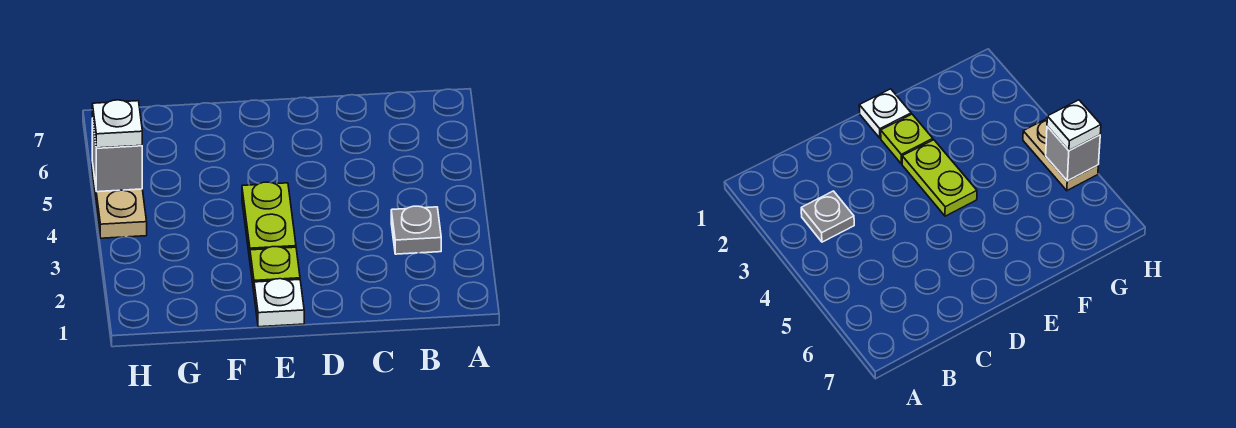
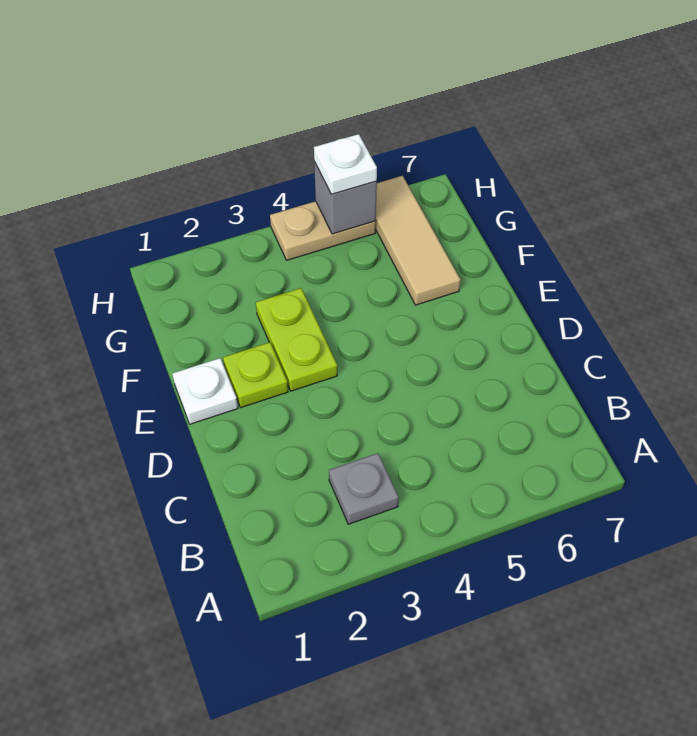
lime plate E3:E4 level 1 -> lime plate E3:F3 level 1
none -> tan tile F6:H6 level 1

